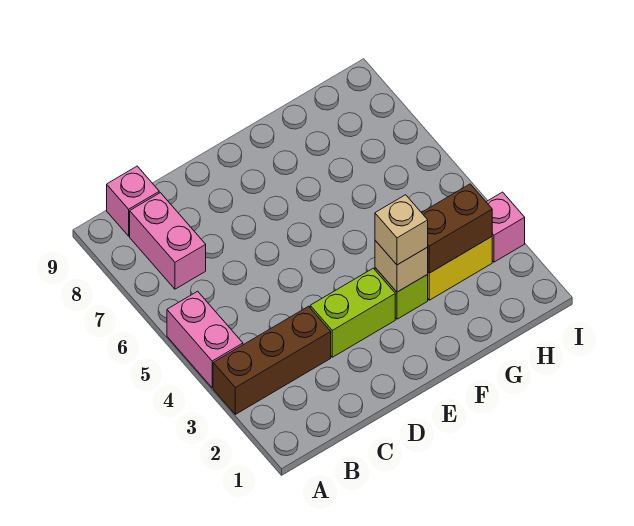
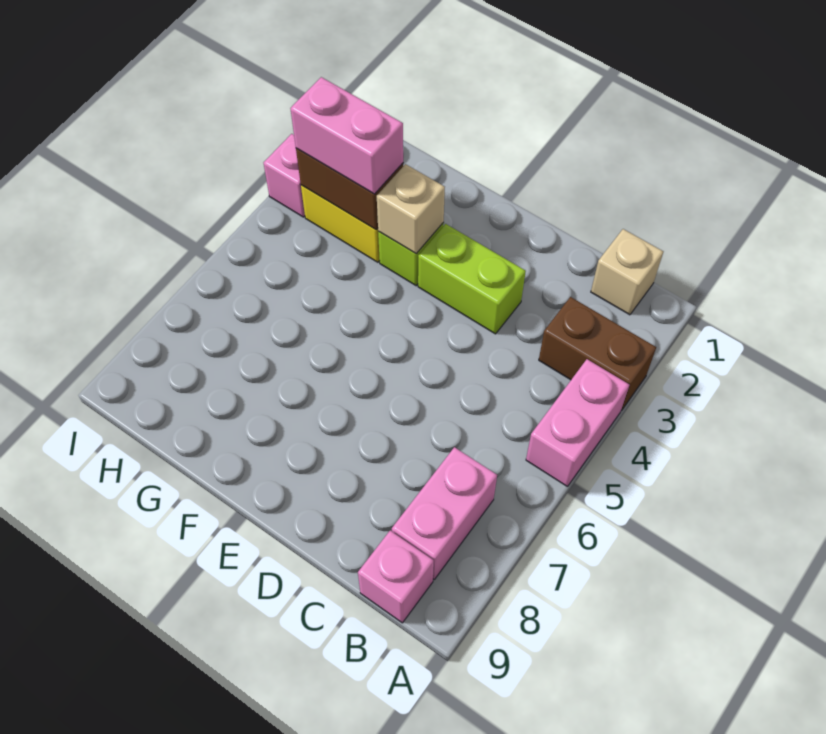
brown brick A3:C3 level 1 -> brown brick A3:B3 level 1
tan brick F3 level 3 -> tan brick B1 level 1
none -> pink brick G3:H3 level 3

